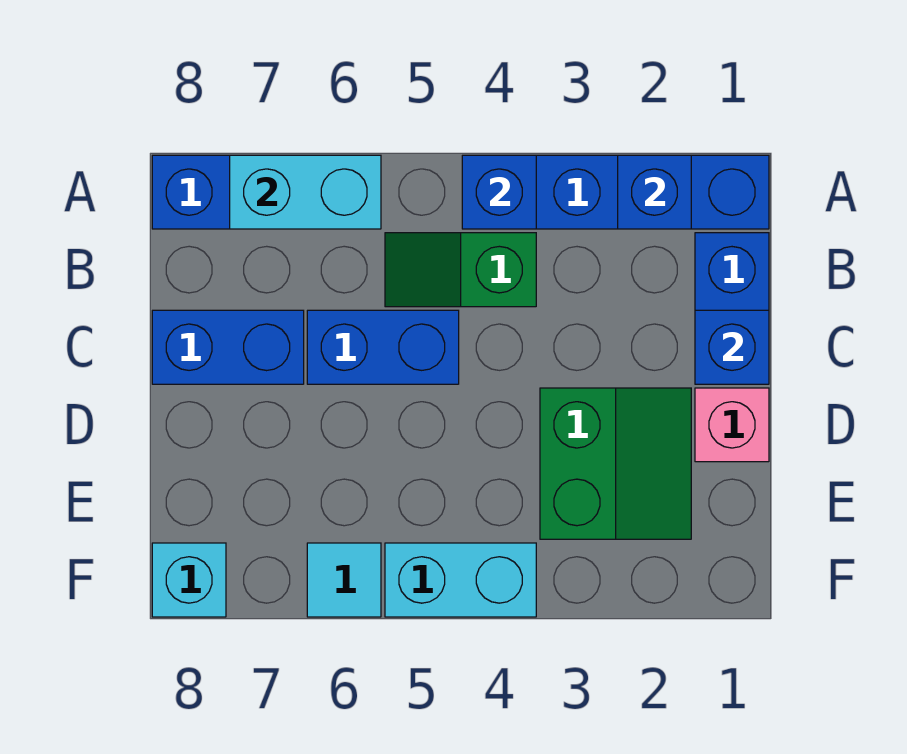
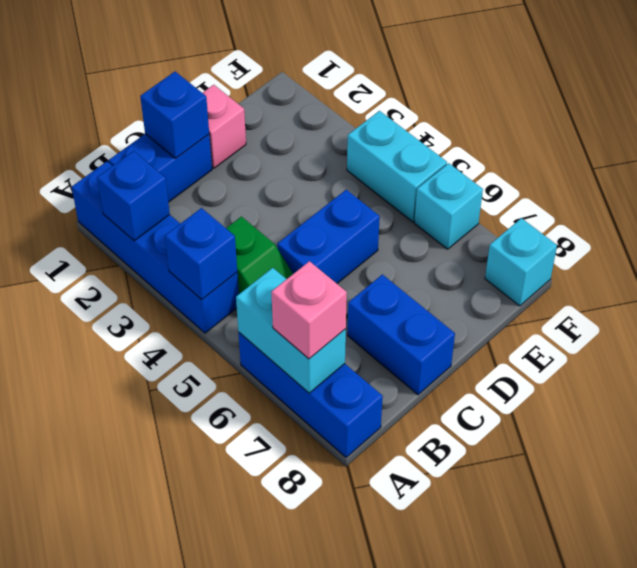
none -> pink brick A7 level 3
blue brick C5:C6 level 1 -> blue brick C5:D5 level 1
green slope D2:E3 level 1 top 3 -> none
cyan tile F6 level 1 -> cyan brick F6 level 1

